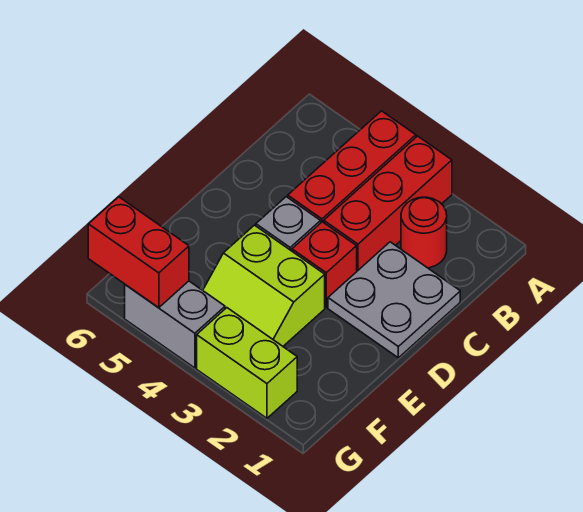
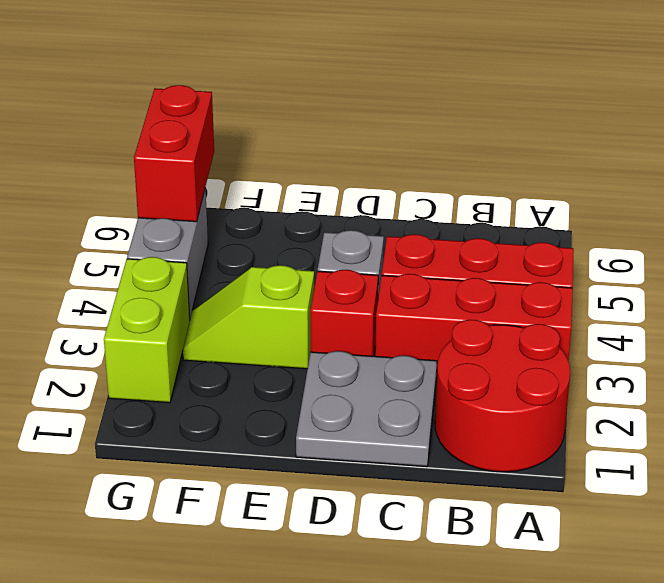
red round brick B2 level 1 -> red round brick A1:B2 level 1
lime slope E3:F4 level 1 top E -> lime slope E3:F3 level 1 top E

